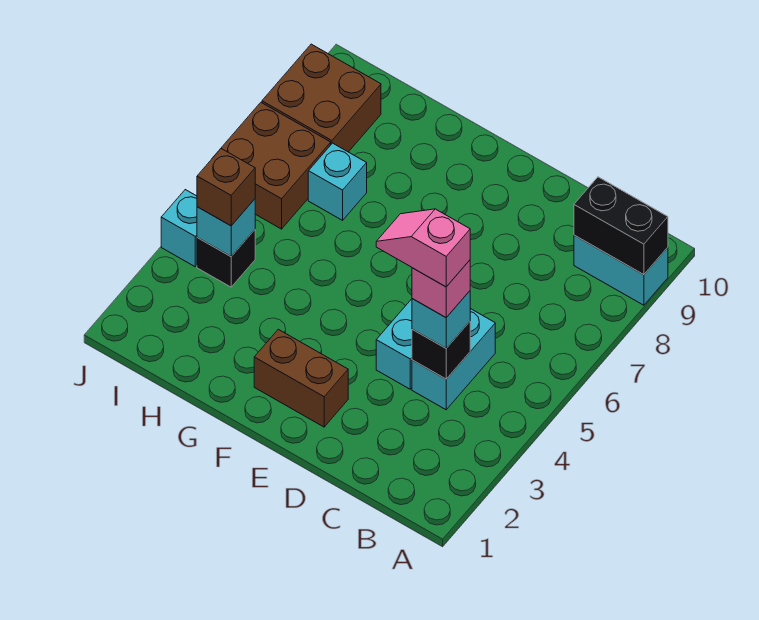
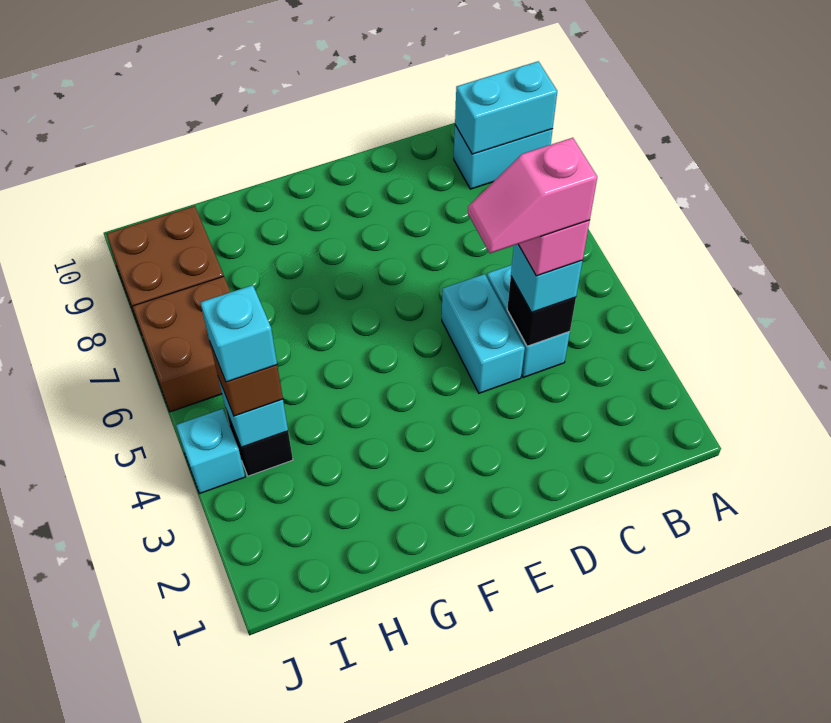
black brick A9:B9 level 2 -> cyan brick A9:B9 level 2
brown brick E2:F2 level 1 -> none
cyan brick H7 level 1 -> cyan brick I4 level 4

